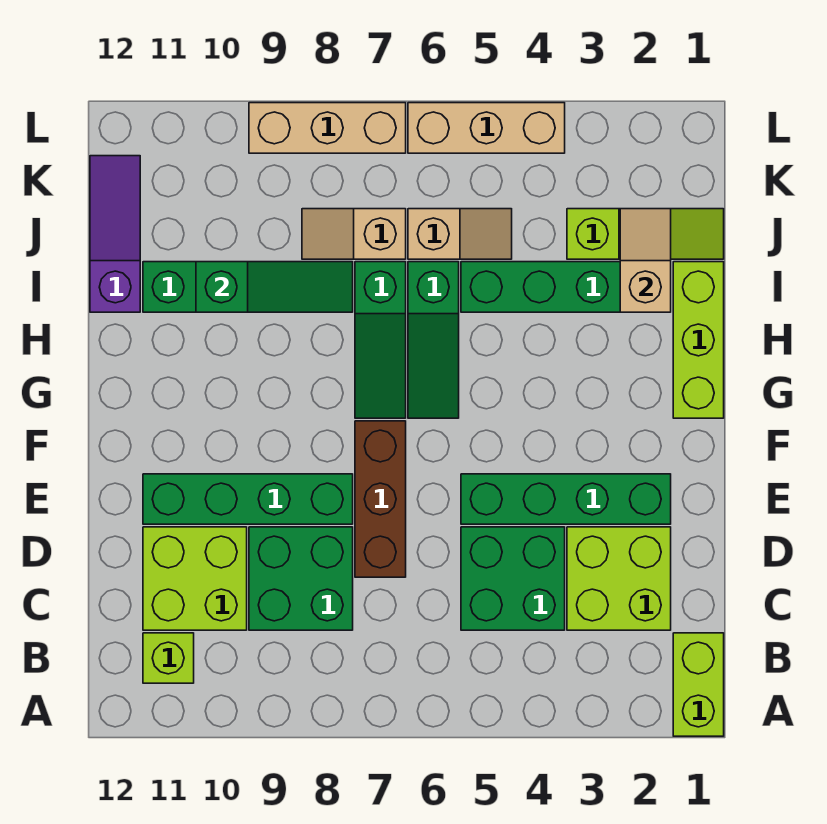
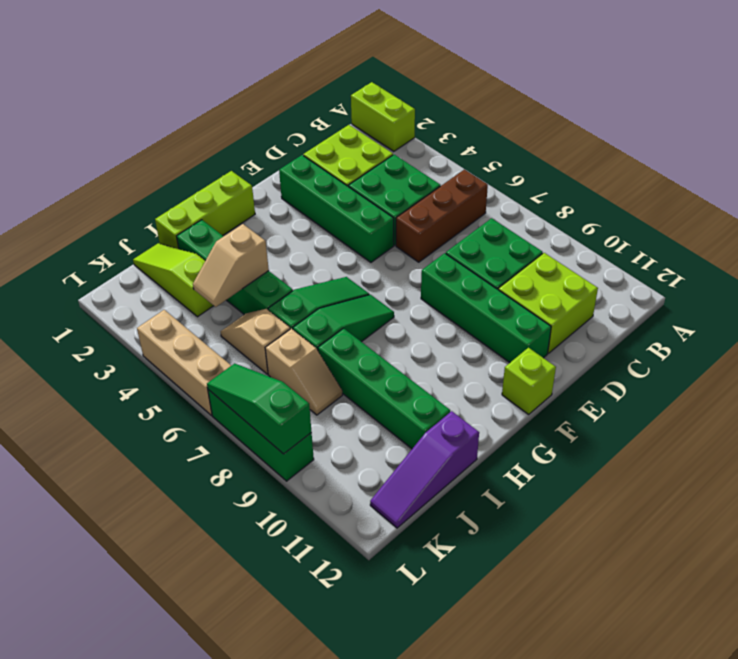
lime brick A1:B1 level 1 -> lime brick A1:A2 level 1
lime brick B11 level 1 -> lime brick F12 level 1
brown brick D7:F7 level 1 -> brown brick B6:D6 level 1
tan slope I2:J2 level 2 top I -> tan slope I4:J4 level 2 top I
green slope I8:I10 level 2 top 10 -> green slope L7:L9 level 2 top 9
tan brick L7:L9 level 1 -> green brick L7:L9 level 1

